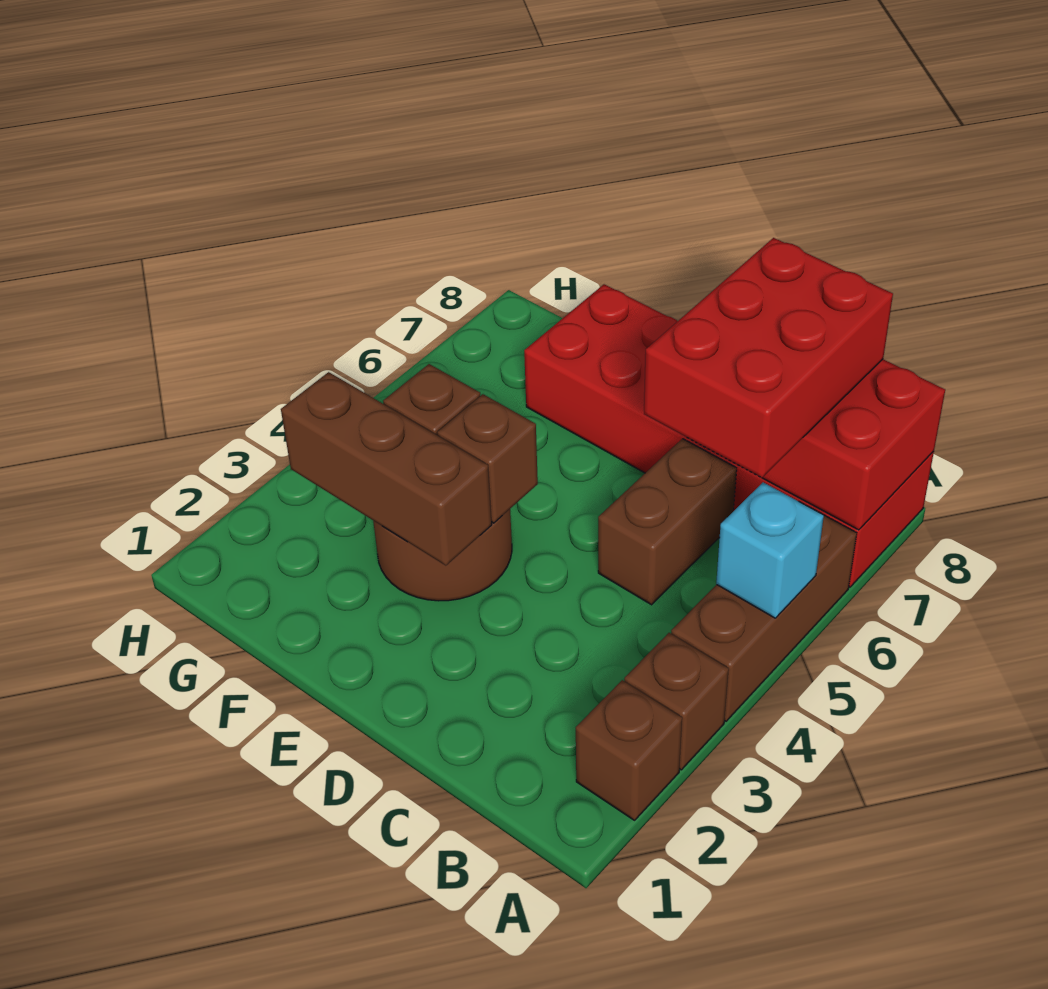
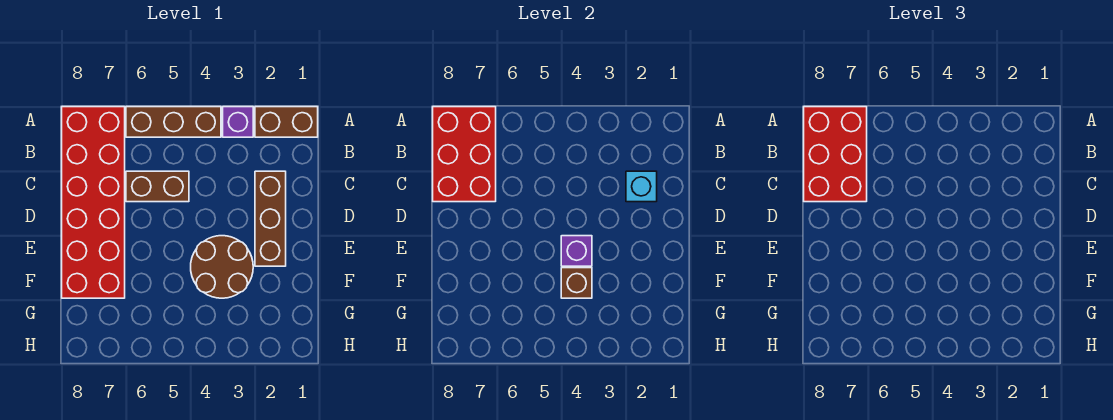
brown brick A2 level 1 -> brown brick A1:A2 level 1
brown brick A3 level 1 -> purple brick A3 level 1
cyan brick A5 level 2 -> cyan brick C2 level 2
red brick B6:C8 level 3 -> red brick A7:C8 level 3
brown brick E3:G3 level 2 -> brown brick C2:E2 level 1
brown brick E4 level 2 -> purple brick E4 level 2

